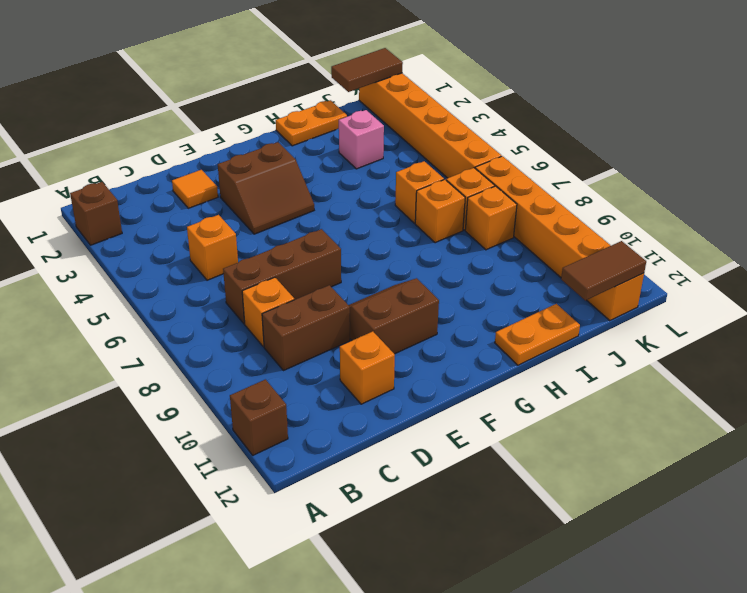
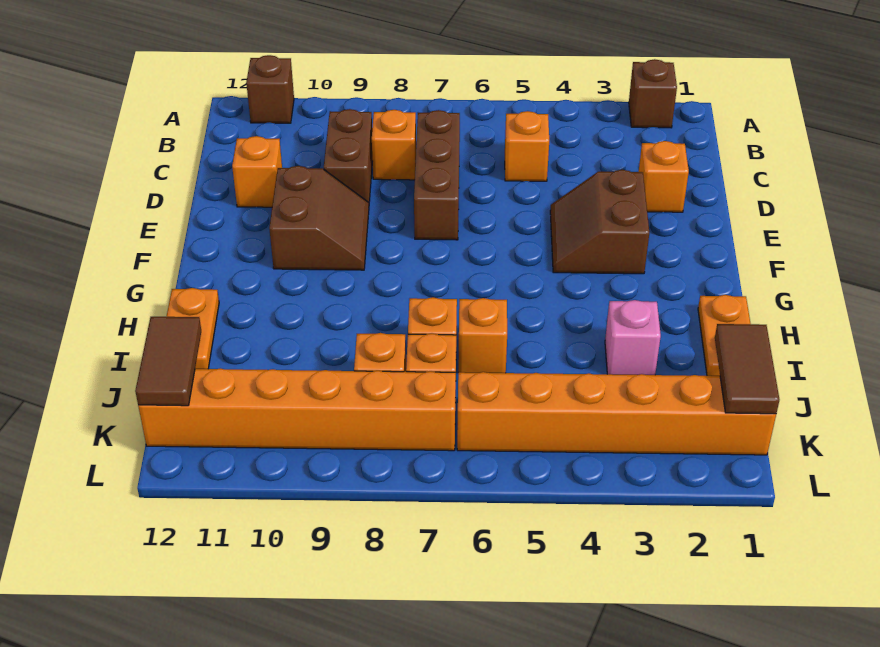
orange tile D2 level 1 -> orange brick D2 level 1

